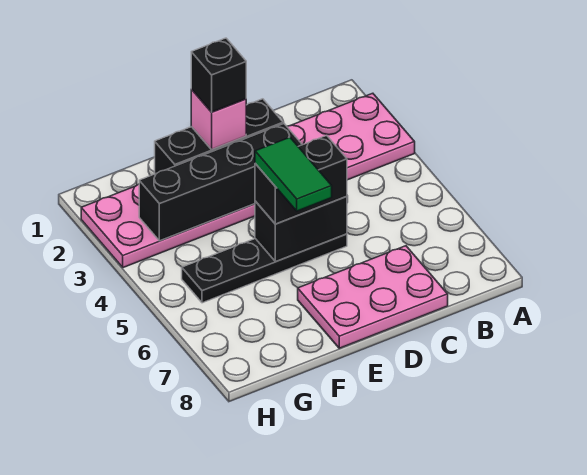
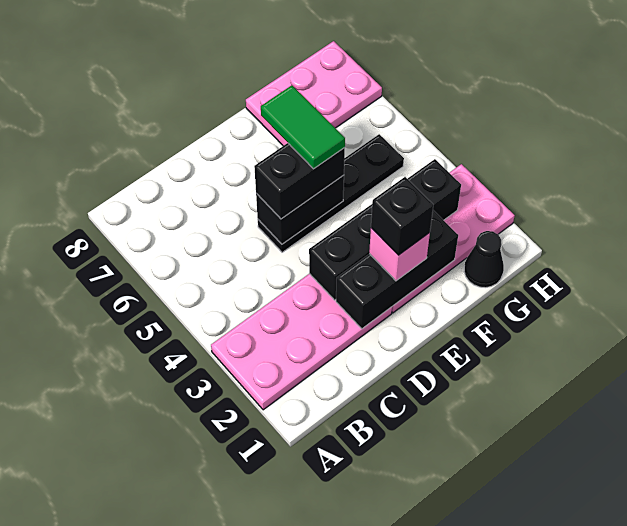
pink plate C7:E8 level 1 -> pink plate F7:H8 level 1
none -> black cone G1 level 1

